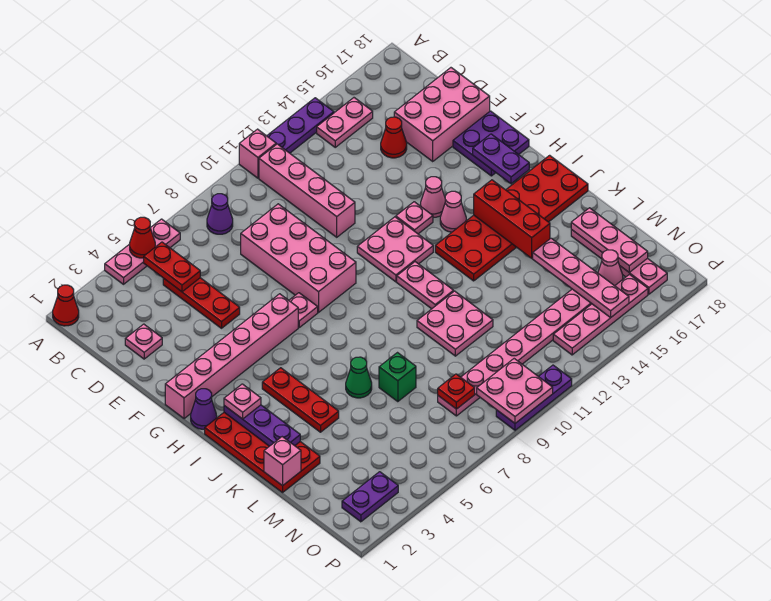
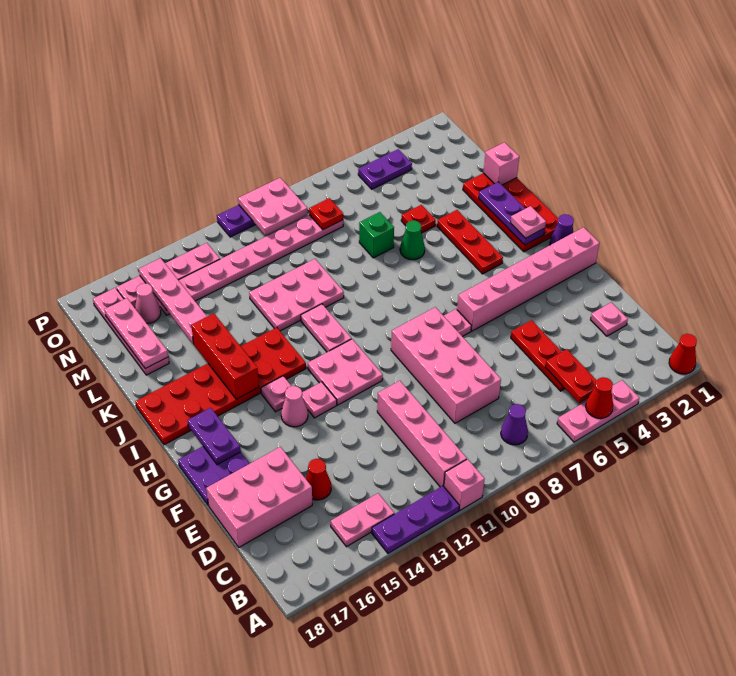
pink cone H14 level 1 -> pink plate H14 level 1
pink plate K10:L11 level 1 -> pink plate K10:L12 level 1
none -> red plate L5 level 1
purple plate O2:O3 level 1 -> purple plate O4:O5 level 1

